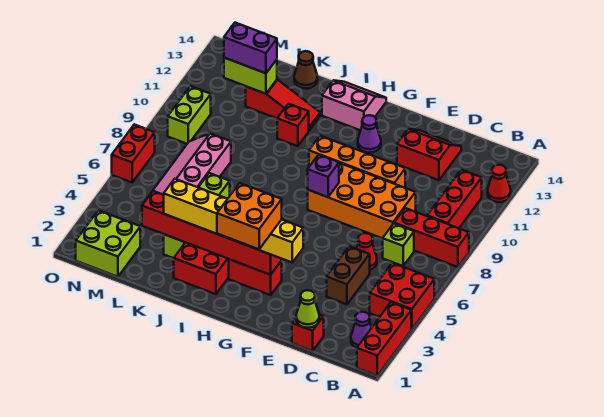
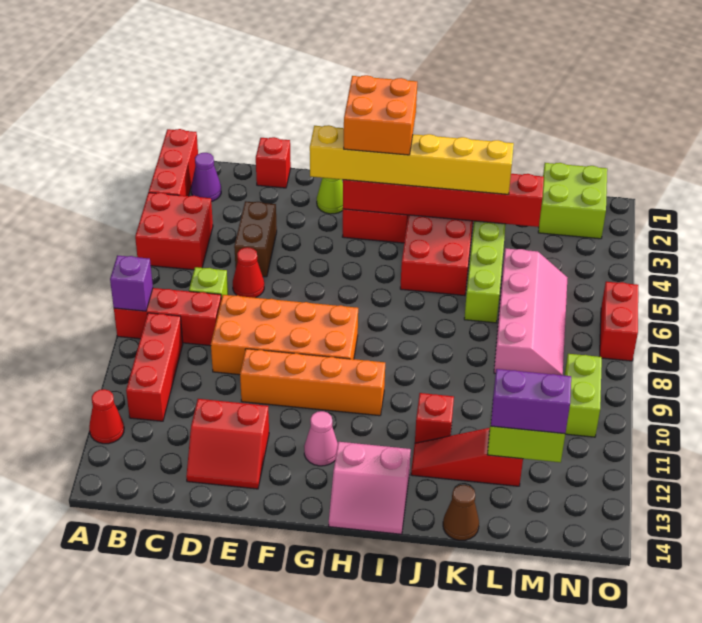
lime cone D1 level 2 -> lime cone F2 level 1
purple brick G8 level 2 -> purple brick A8 level 2
purple cone G12 level 1 -> pink cone G12 level 1

